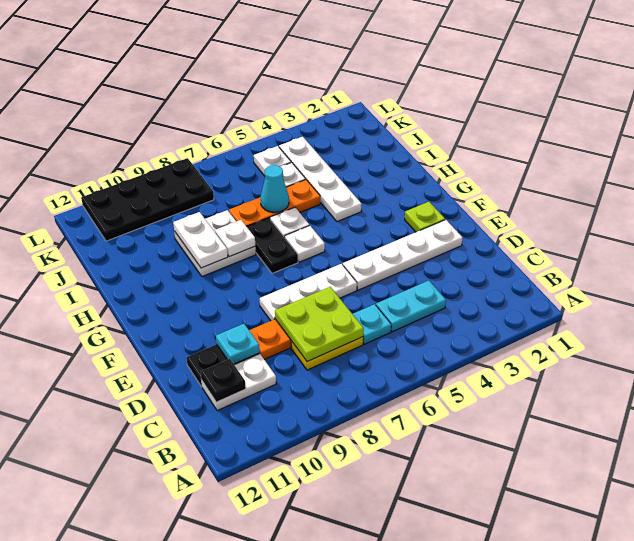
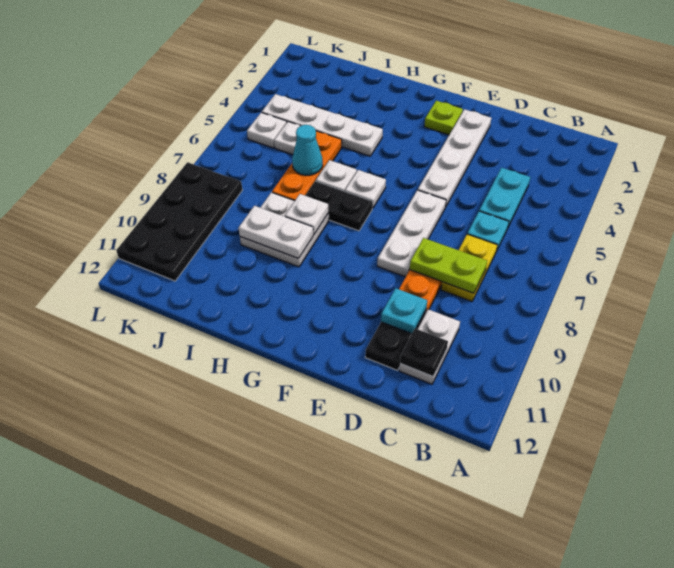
lime plate C7:D8 level 2 -> lime plate C8:D8 level 2

